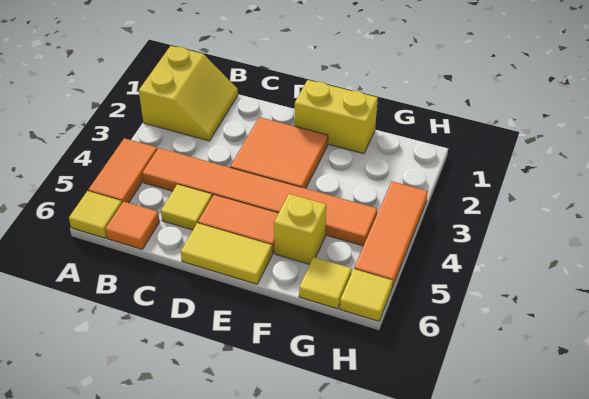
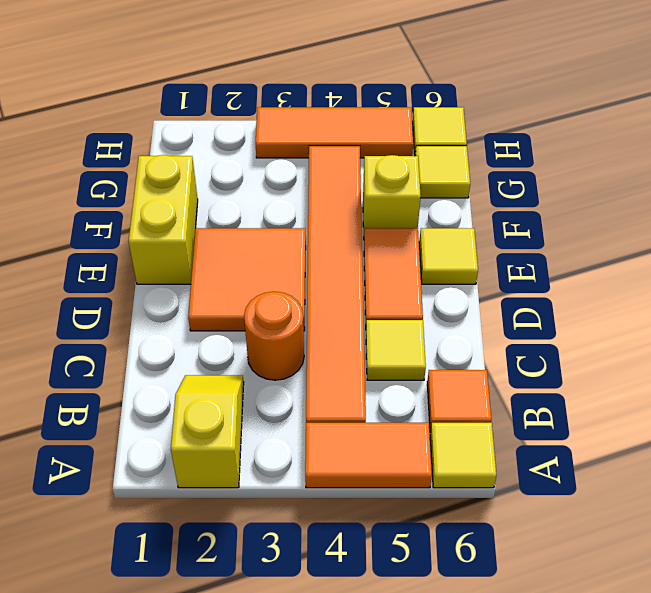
yellow slope A1:B2 level 1 top A -> yellow slope A2:B2 level 1 top A
none -> orange round brick C3 level 1
yellow tile D6:E6 level 1 -> yellow tile E6 level 1

